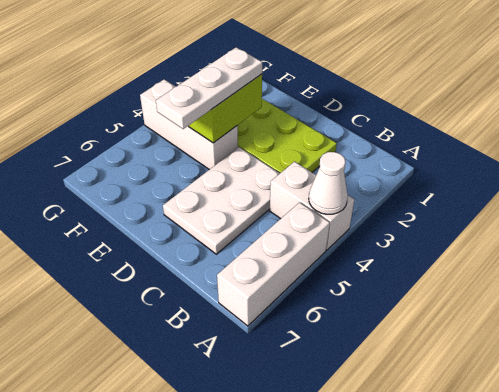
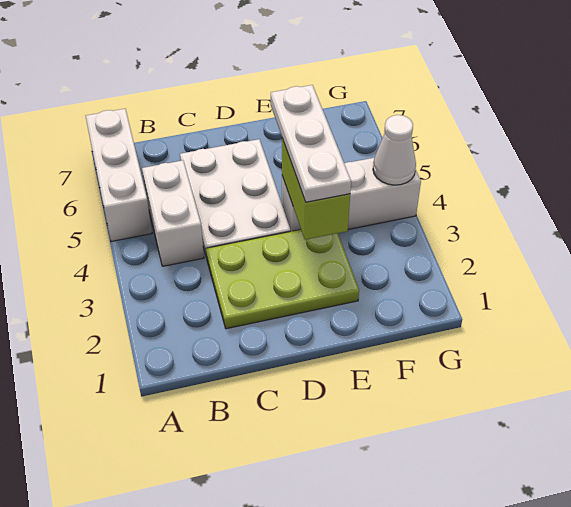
white brick A4:B4 level 1 -> white brick B4:B5 level 1
white cone A4 level 2 -> white cone G4 level 2

